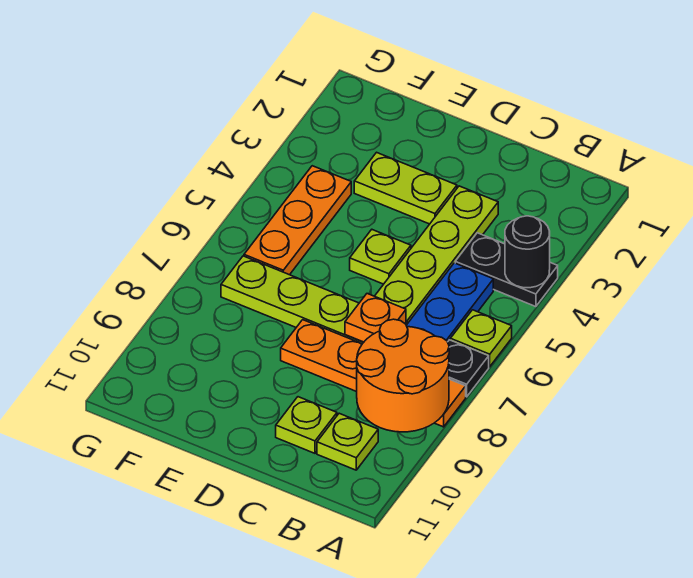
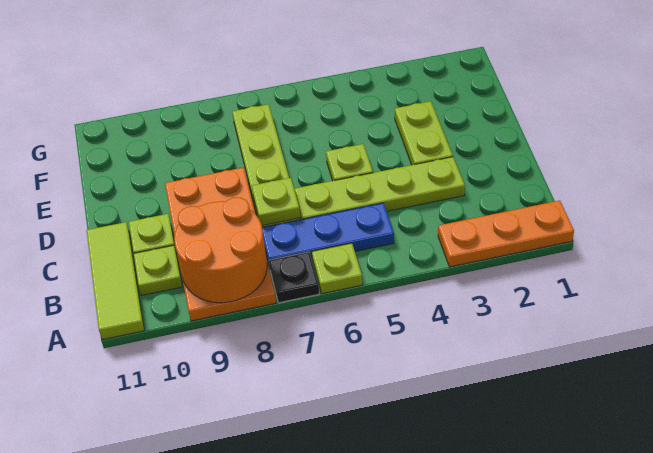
black plate A4:B4 level 1 -> none
black round brick A4 level 2 -> none
orange plate A8:D8 level 1 -> orange plate A8:D9 level 1
none -> lime tile A11:C11 level 1
orange plate C7 level 2 -> lime plate C7 level 2
orange plate F4:F6 level 1 -> orange plate A1:A3 level 1

